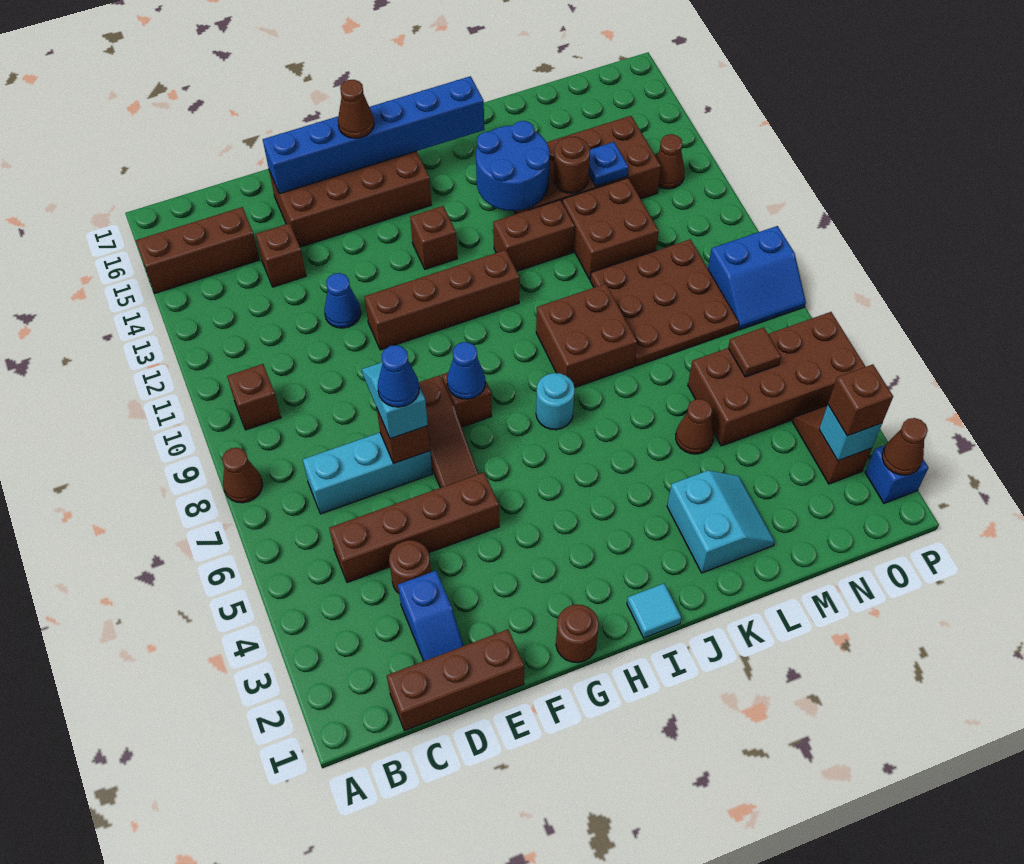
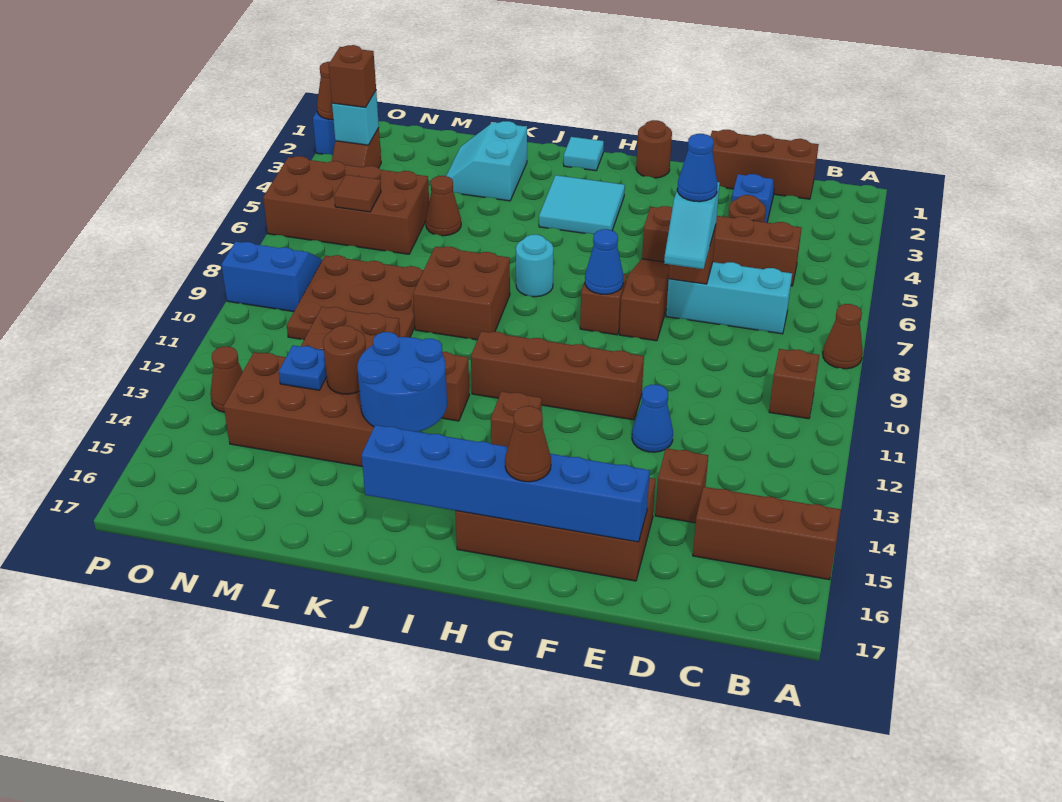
none -> cyan tile H3:I4 level 1

